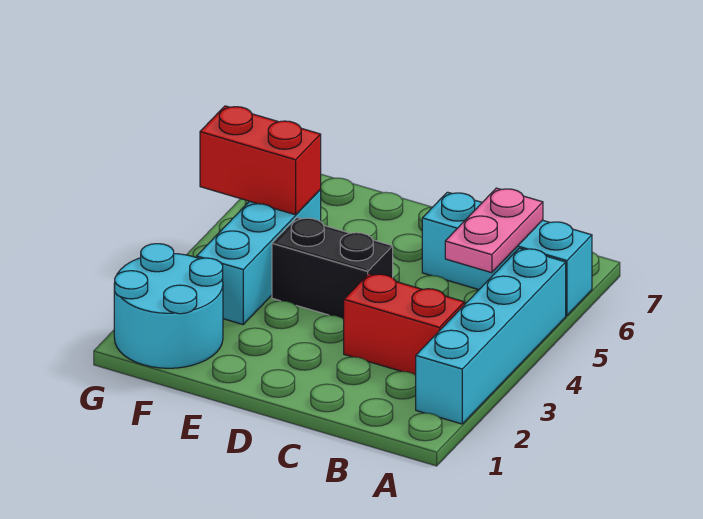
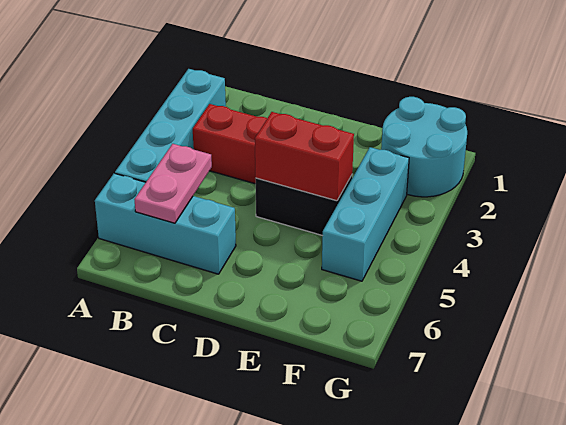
red brick F5:G5 level 2 -> red brick D4:E4 level 2

